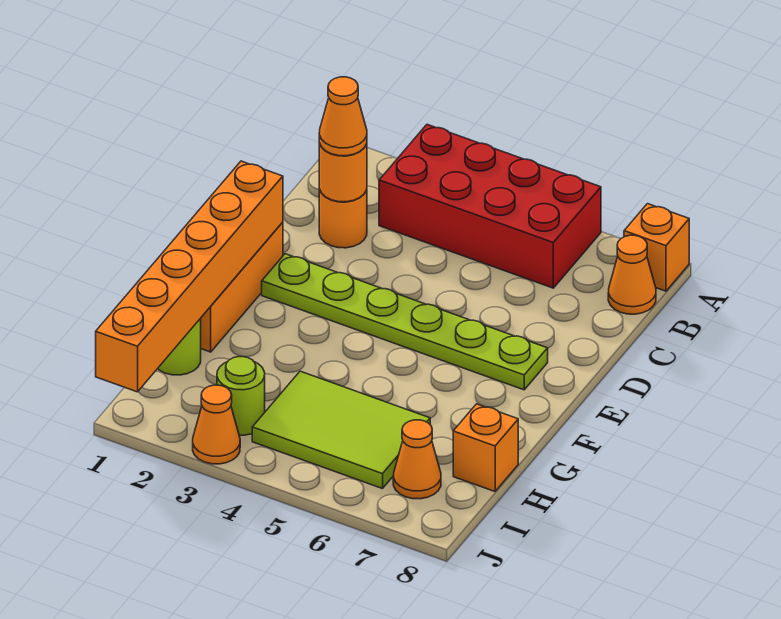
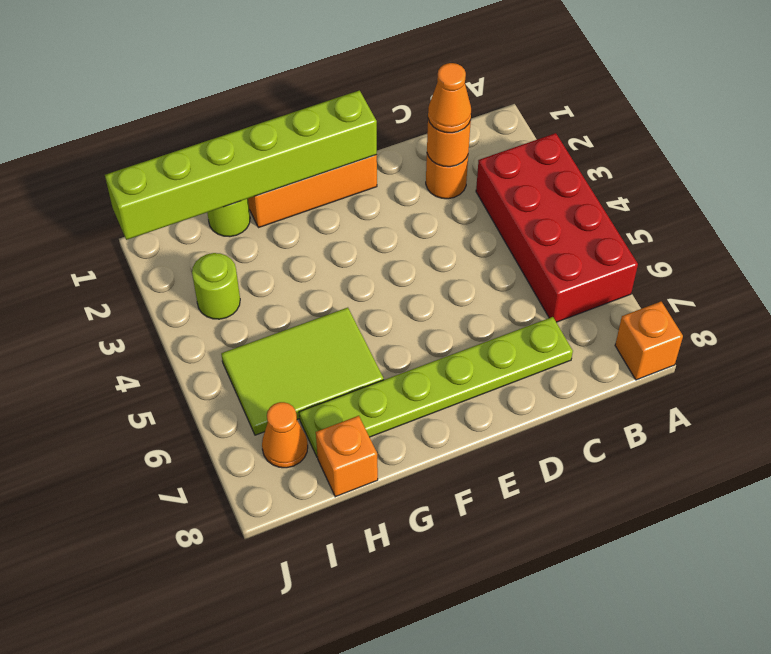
orange cone B8 level 1 -> none
orange brick E1:J1 level 2 -> lime brick E1:J1 level 2
lime plate E2:E7 level 1 -> lime plate C7:H7 level 1
lime tile H4:I6 level 1 -> lime tile G5:I6 level 1
orange cone J3 level 1 -> none

